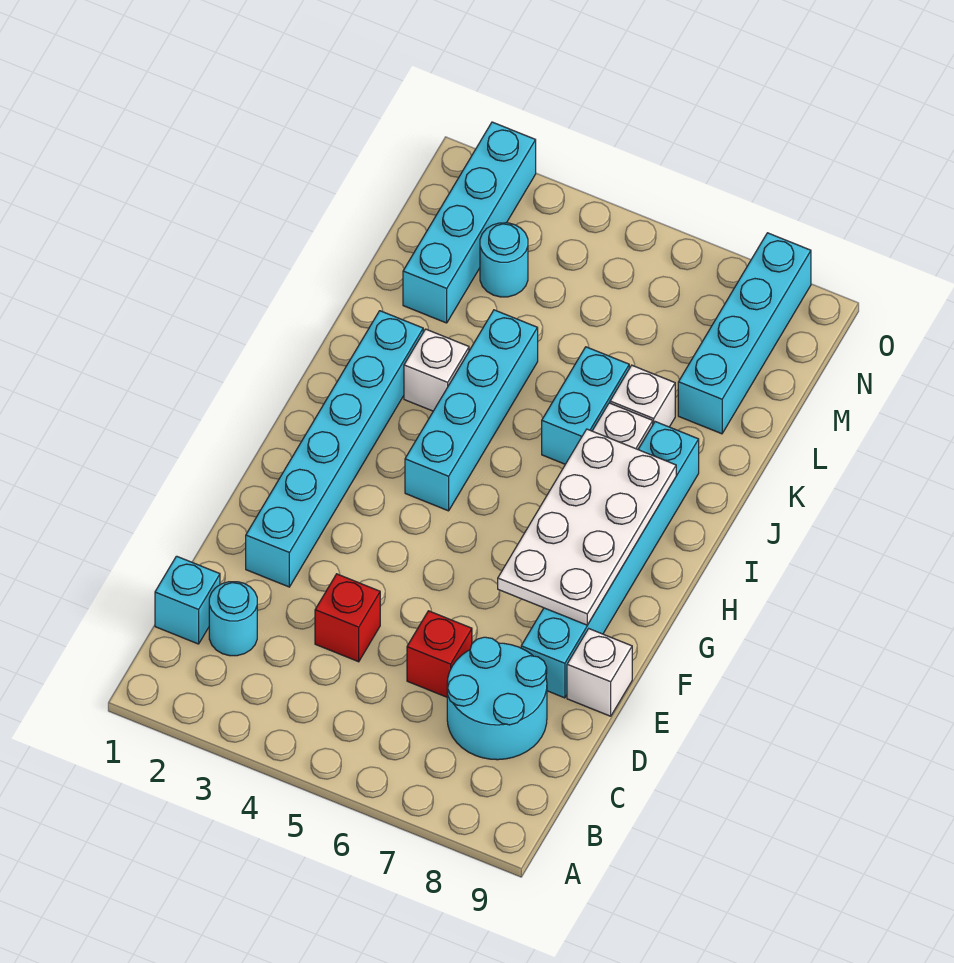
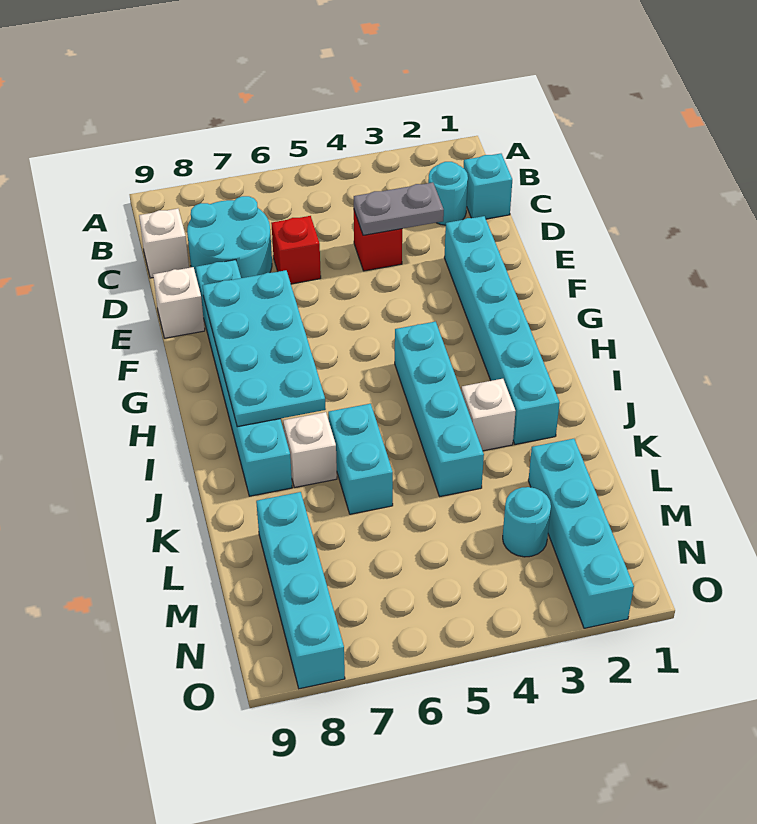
none -> grey plate D3:D4 level 2
white plate F7:I8 level 2 -> cyan plate F7:I8 level 2
white brick K7 level 1 -> white brick C9 level 1

